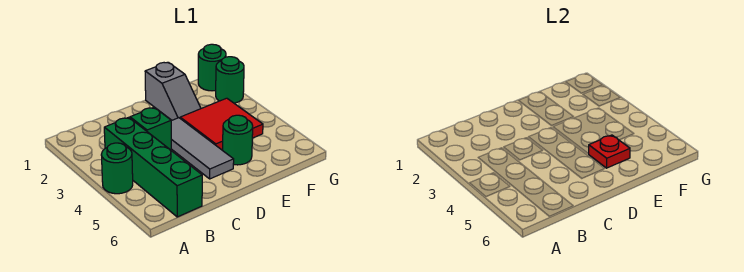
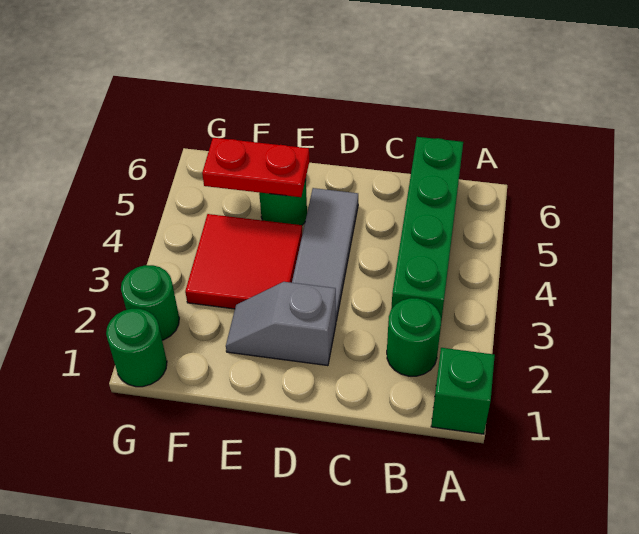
green round brick A4 level 1 -> green round brick B2 level 1
green brick C3 level 1 -> green brick A1 level 1
grey slope E1:E2 level 1 top 1 -> grey slope D2:E2 level 1 top D
red plate E5 level 2 -> red plate E5:F5 level 2

